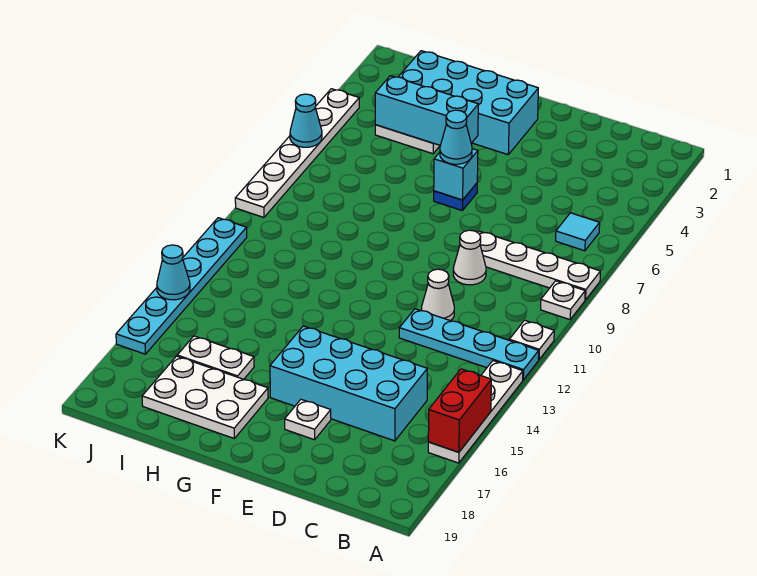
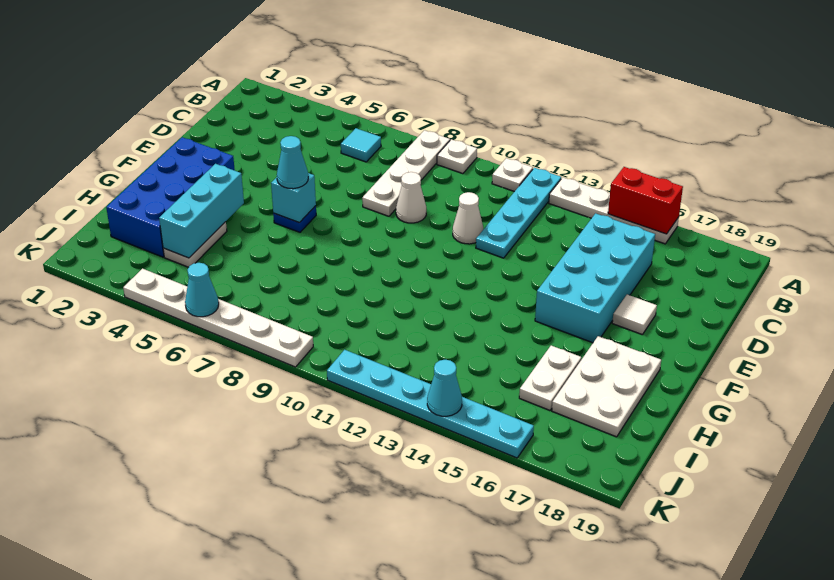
white plate E17 level 1 -> white tile E17 level 1
cyan brick F2:I3 level 1 -> blue brick F2:I3 level 1

